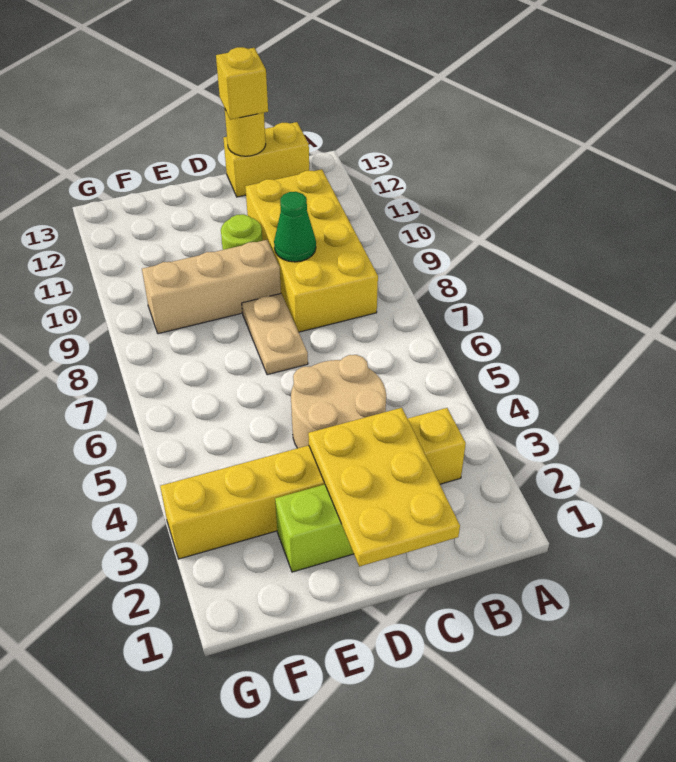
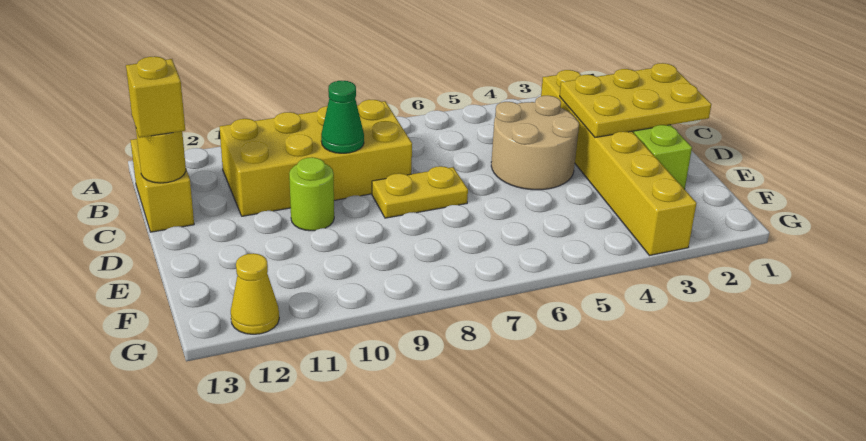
tan plate D7:D8 level 1 -> yellow plate D7:D8 level 1
tan brick D9:F9 level 1 -> none
none -> yellow cone G12 level 1

